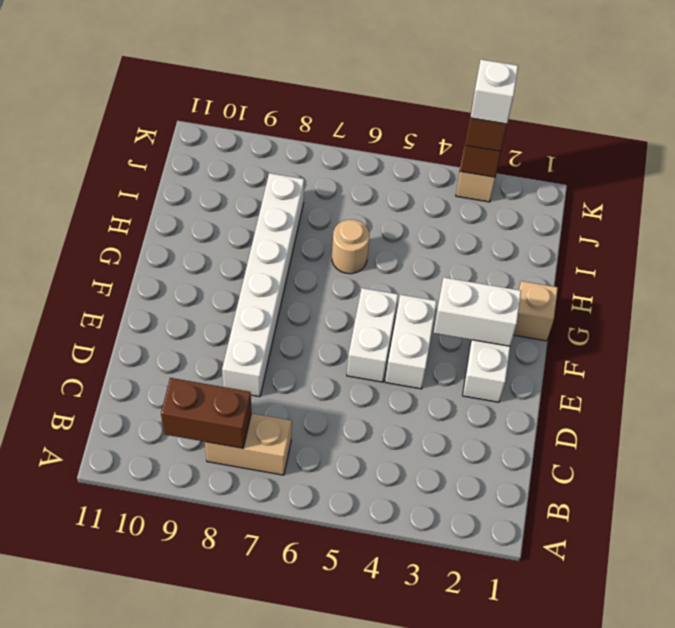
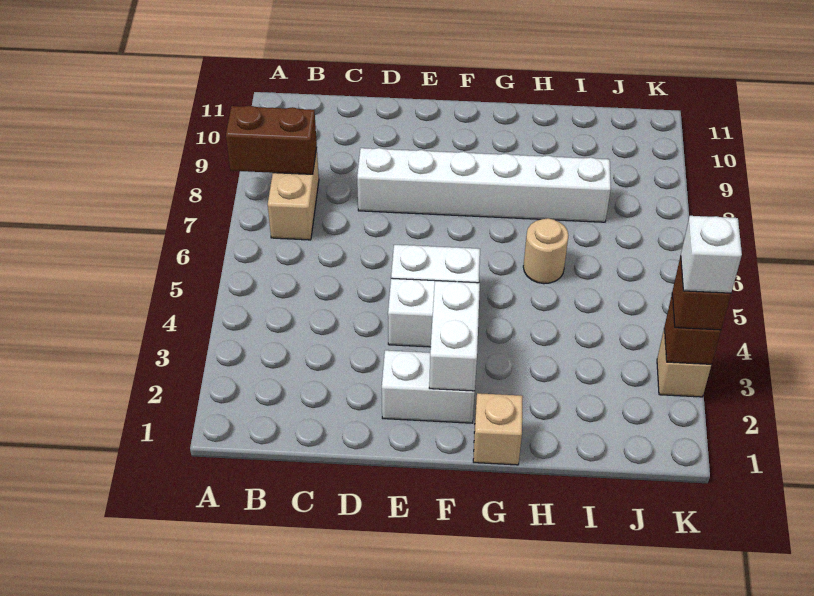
brown brick B8:B9 level 2 -> brown brick A8:B8 level 2

